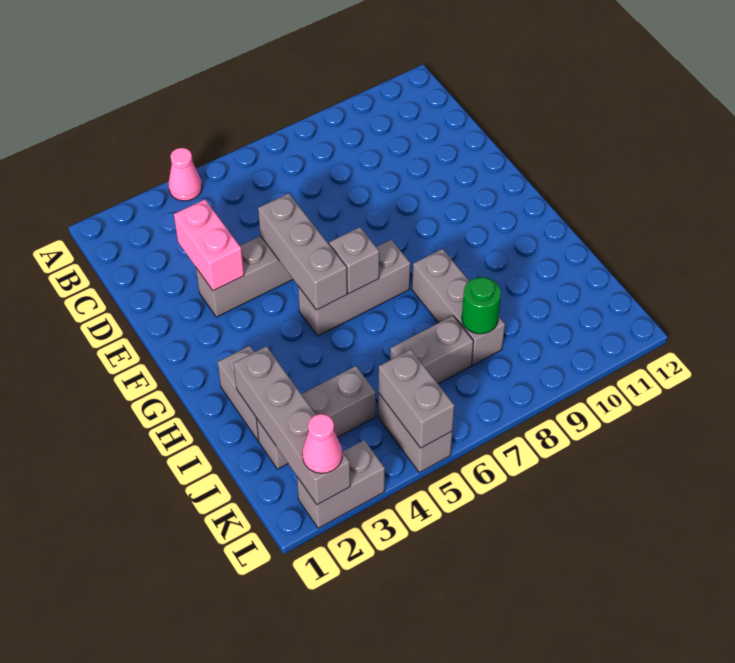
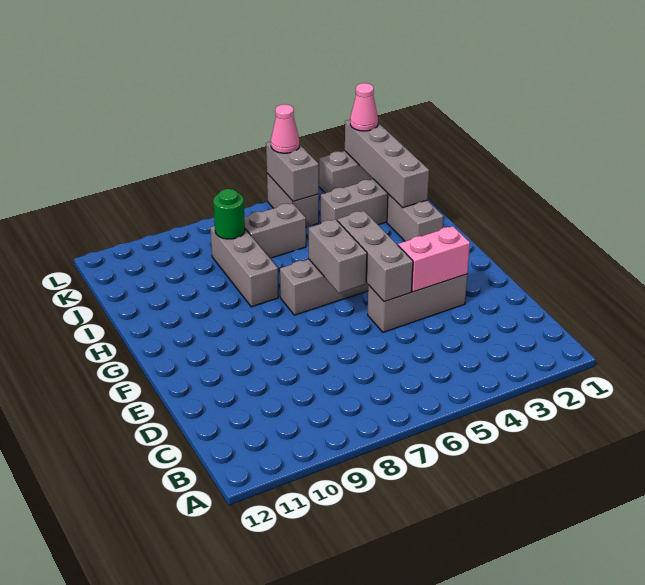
pink cone A4 level 1 -> pink cone L5 level 3
pink brick D3:E3 level 2 -> pink brick E3:E4 level 2
grey brick G6 level 2 -> grey brick F6:G6 level 2

